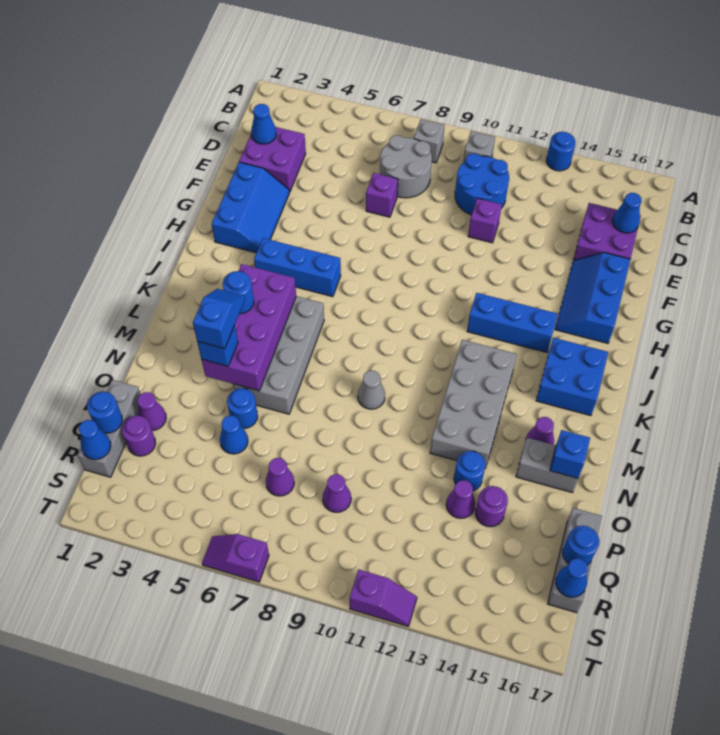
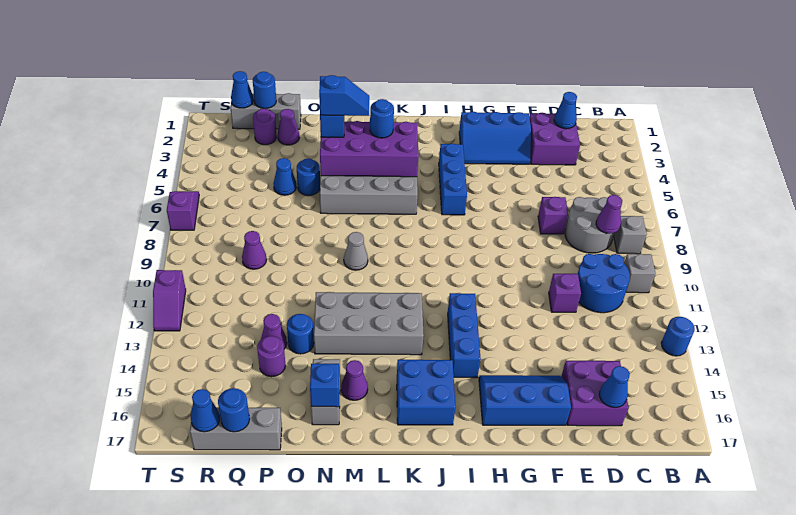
purple cone Q7 level 1 -> purple cone C8 level 2

